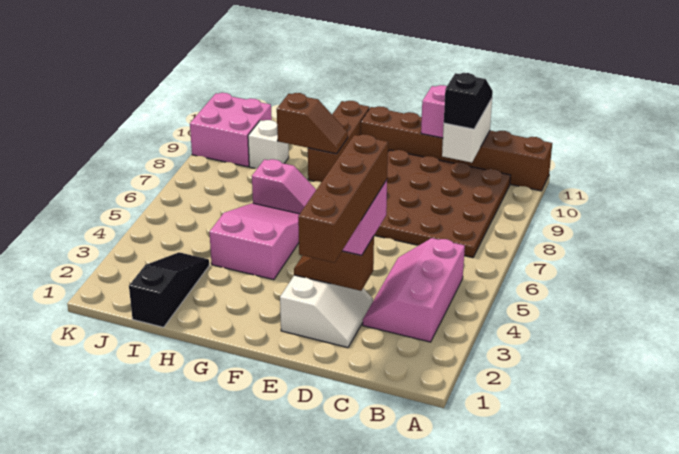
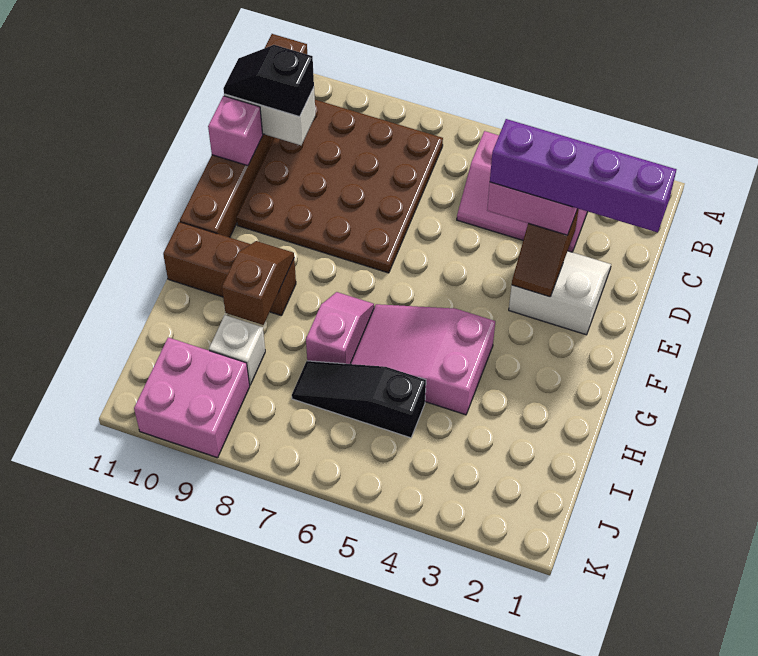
brown brick D1:D4 level 4 -> purple brick D1:D4 level 4
black slope I1:I3 level 1 top 1 -> black slope I5:I7 level 1 top 5

